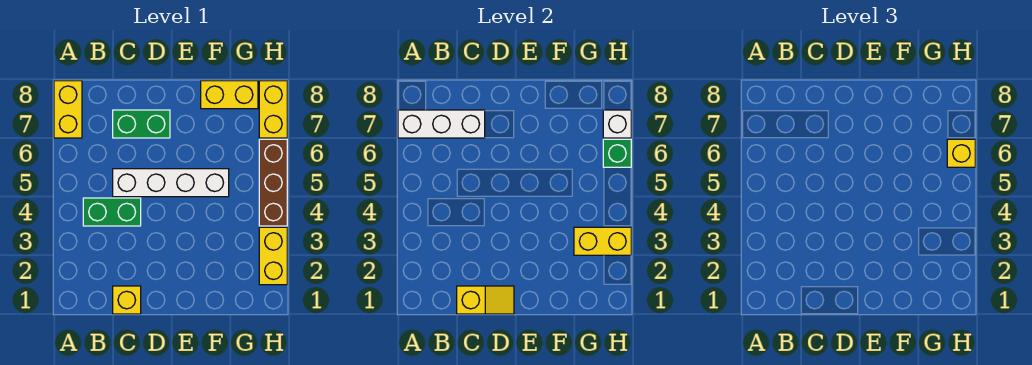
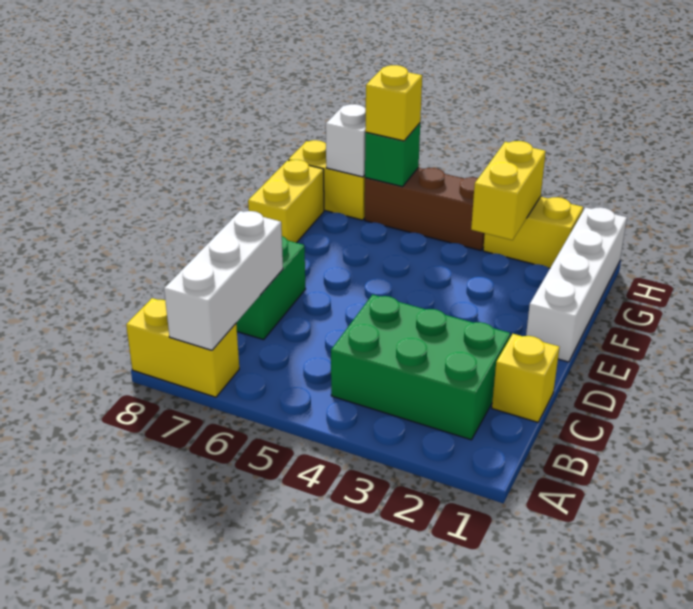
green brick B4:C4 level 1 -> green brick B2:C4 level 1
yellow slope C1:D1 level 2 top C -> none
white brick C5:F5 level 1 -> white brick E1:H1 level 1

